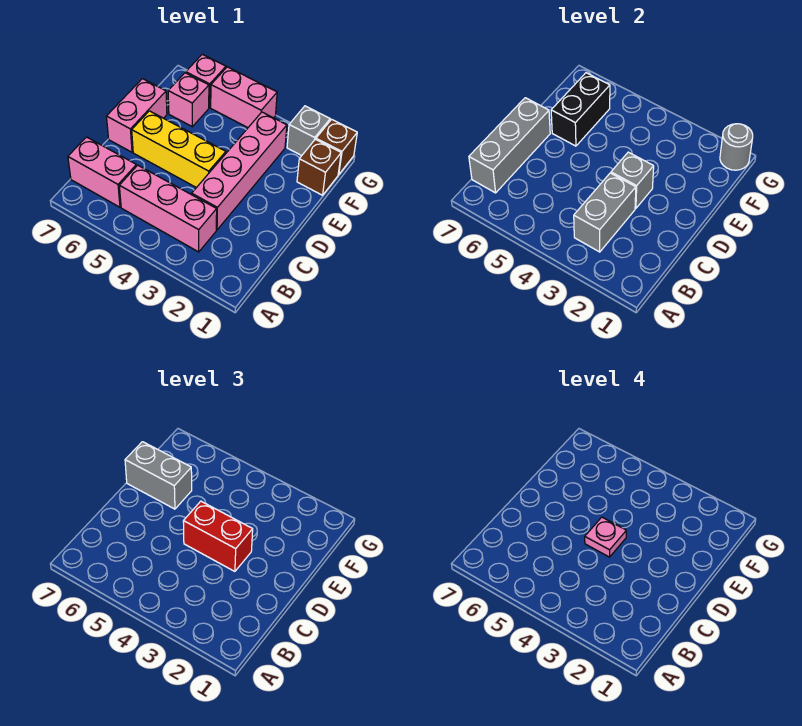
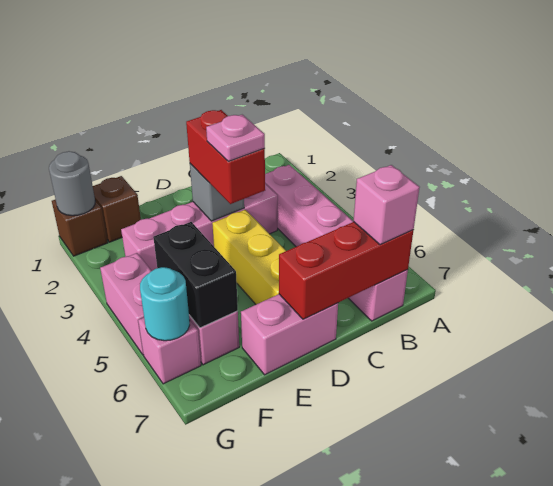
grey brick B3:C3 level 2 -> none
grey brick B7:D7 level 2 -> red brick B7:D7 level 2
none -> pink brick B7 level 3
black brick E6:F6 level 2 -> black brick F5:F6 level 2
grey brick E6:E7 level 3 -> none
grey brick G2 level 1 -> none
none -> cyan round brick G6 level 2

